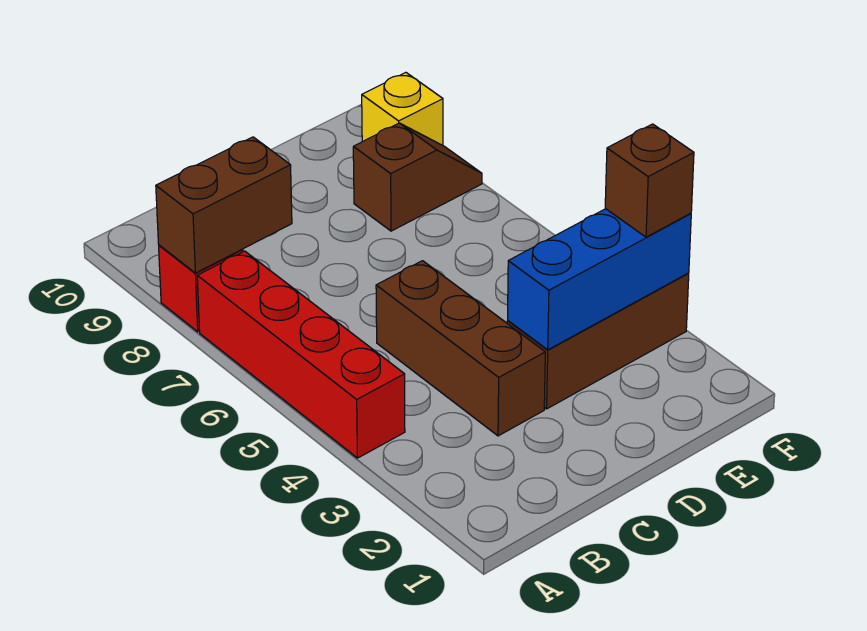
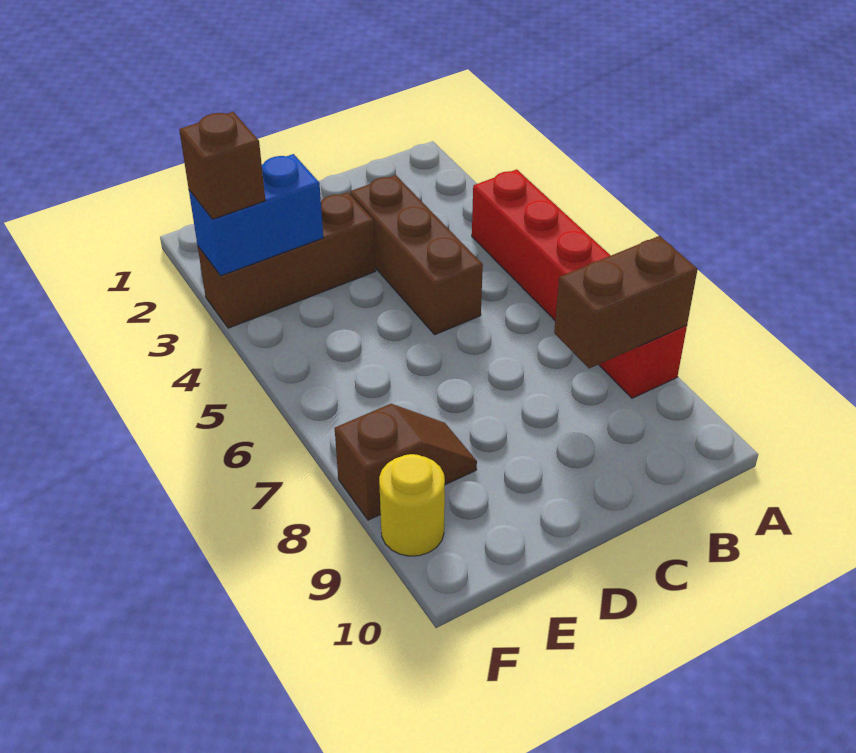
blue brick D3:F3 level 2 -> blue brick E3:F3 level 2
brown slope E8:F8 level 1 top E -> brown slope E8:F8 level 1 top F
yellow brick F9 level 1 -> yellow round brick F9 level 1

